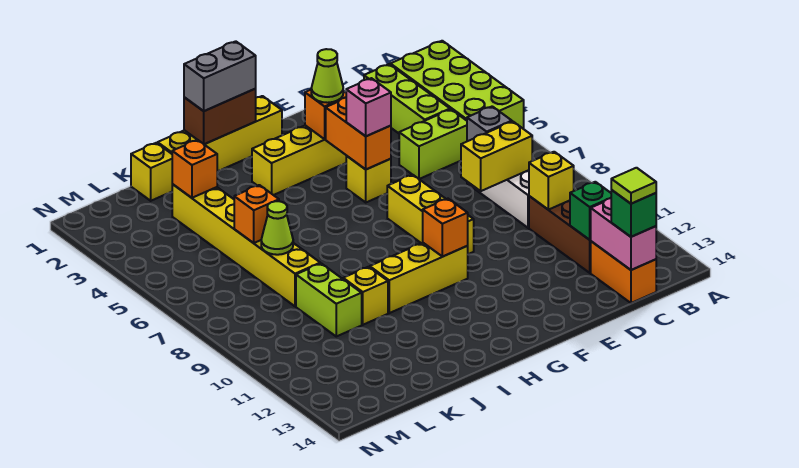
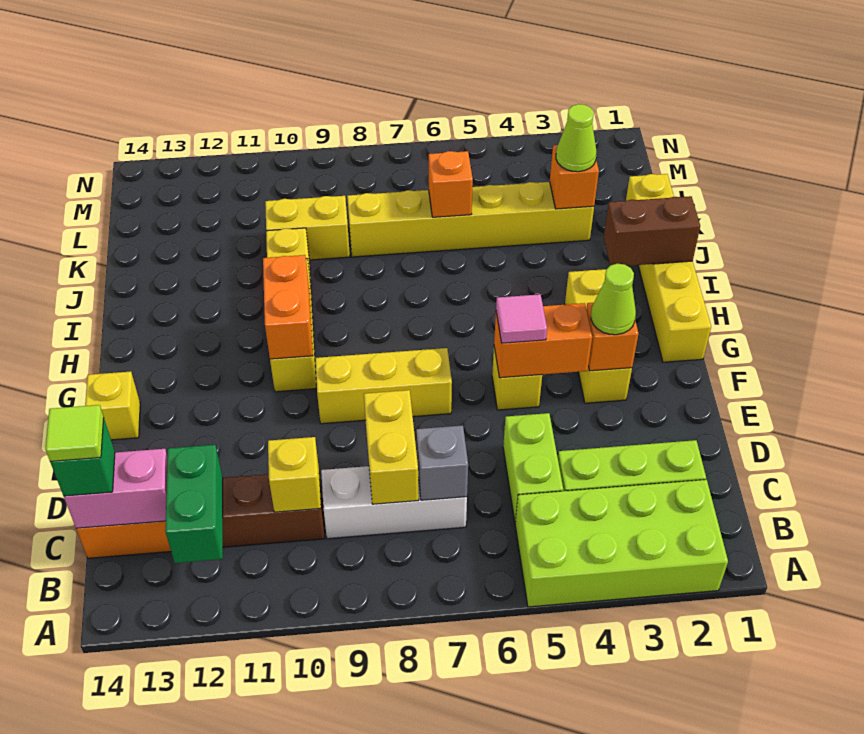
green brick C12 level 2 -> green brick B12:C12 level 2
pink brick F5 level 3 -> pink tile F5 level 3
none -> yellow brick F14 level 1
orange brick G10 level 2 -> orange brick G10:H10 level 2
brown brick H1:I1 level 2 -> brown brick I1:I2 level 2
grey brick H1:I1 level 3 -> none
lime cone K7 level 2 -> lime cone K3 level 3
lime brick K9:K10 level 1 -> yellow brick K9:K10 level 1

